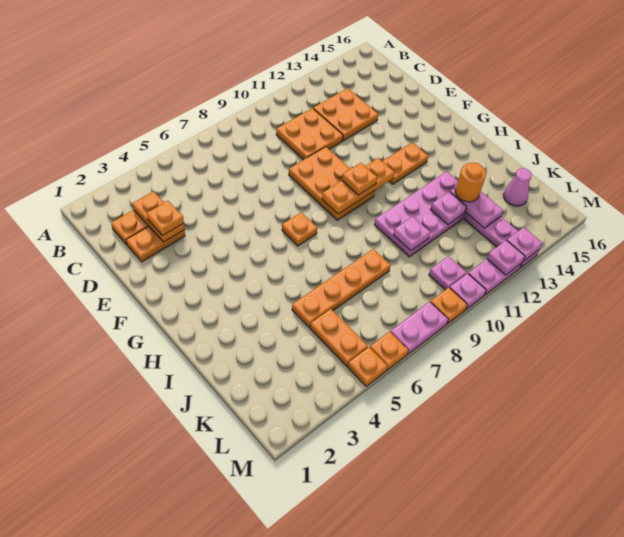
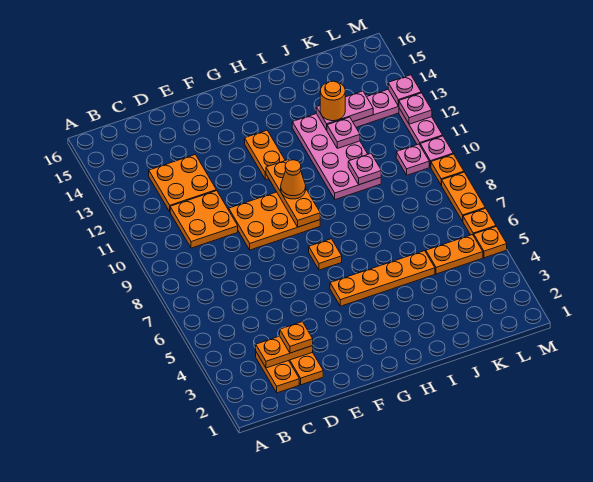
orange plate G10 level 3 -> orange cone G10 level 3
orange plate J5:J8 level 1 -> orange plate G5:J5 level 1
pink cone K15 level 1 -> none
pink plate M7:M8 level 1 -> orange plate M7:M8 level 1

